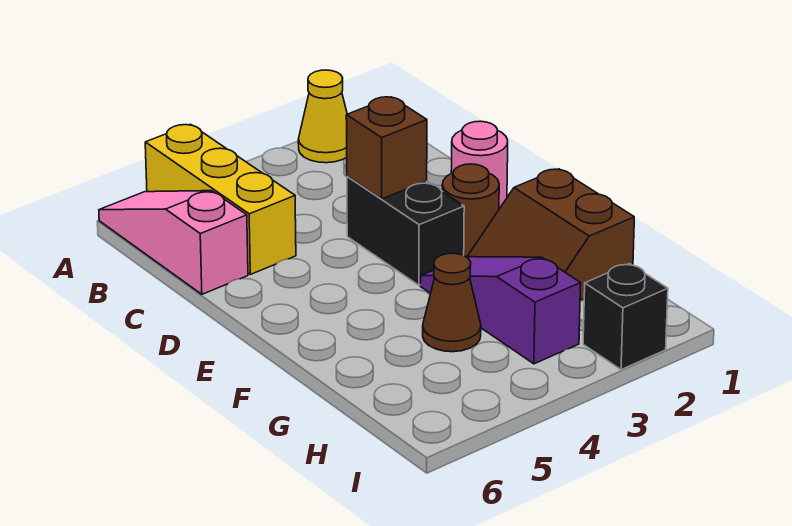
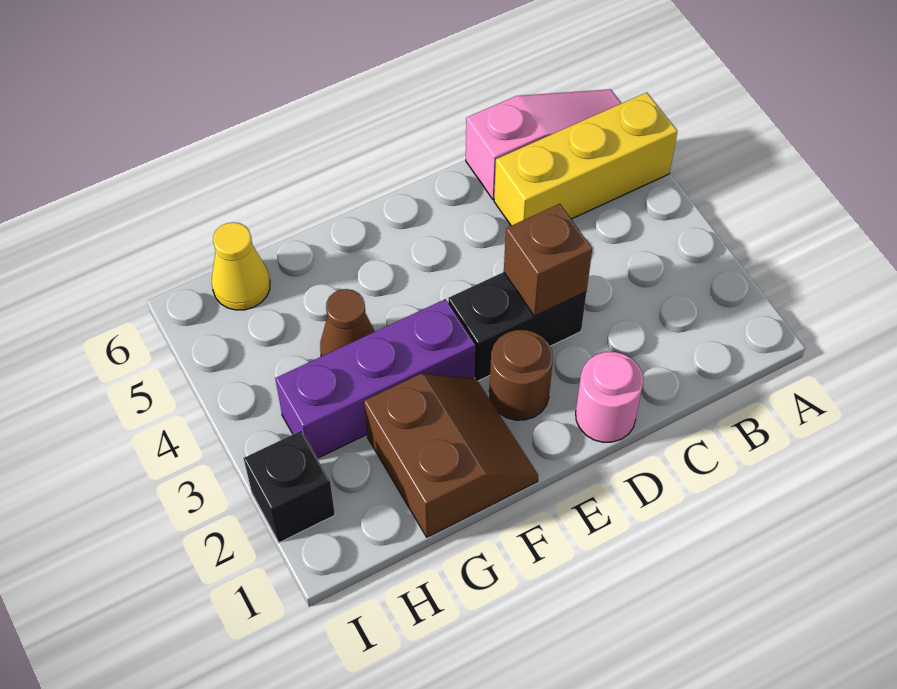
yellow cone A2 level 1 -> yellow cone H6 level 1
brown slope F1:G2 level 1 top 1 -> brown slope F1:G2 level 1 top G
purple slope F3:H3 level 1 top H -> purple brick F3:H3 level 1

